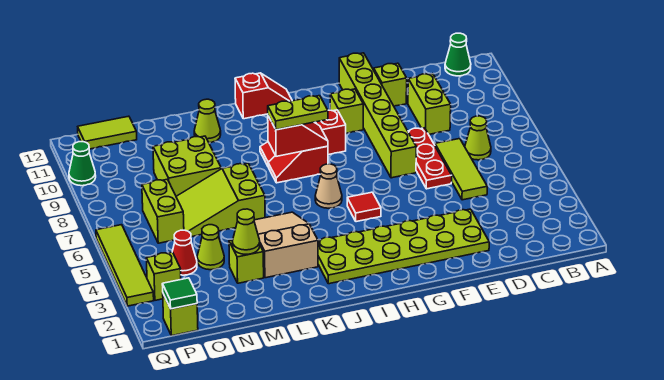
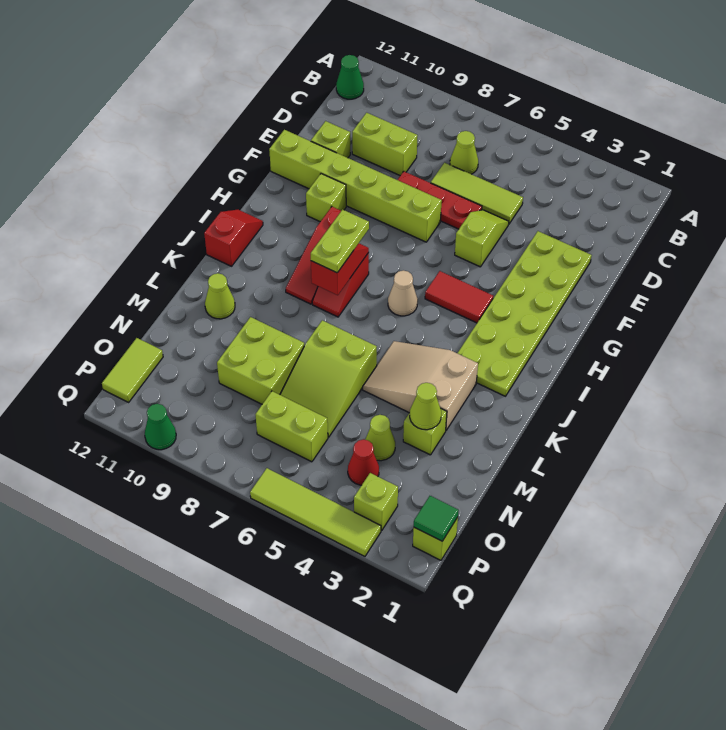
none -> lime slope E5:F5 level 1 top F
red tile H5 level 1 -> red tile H4:H5 level 1

